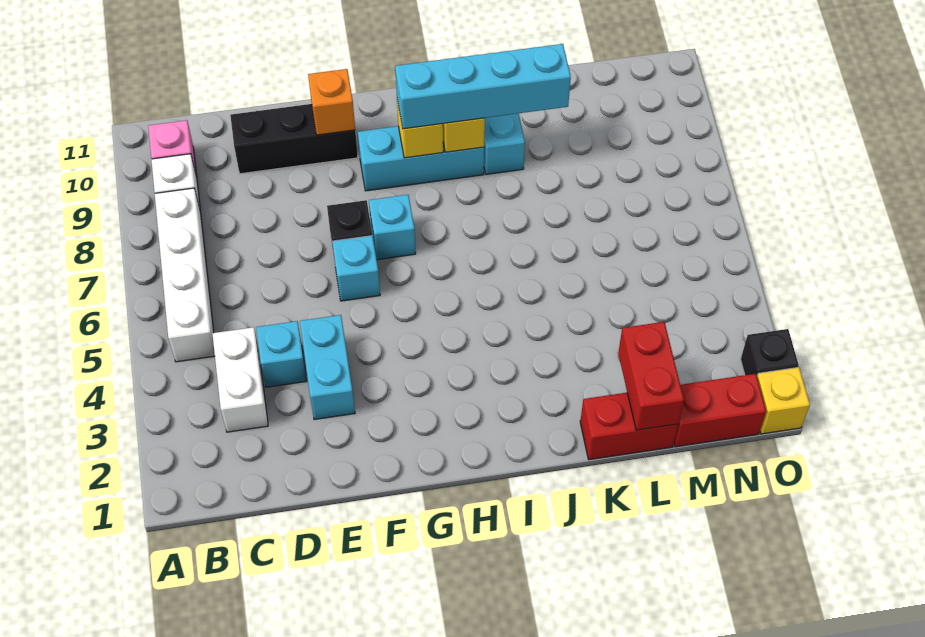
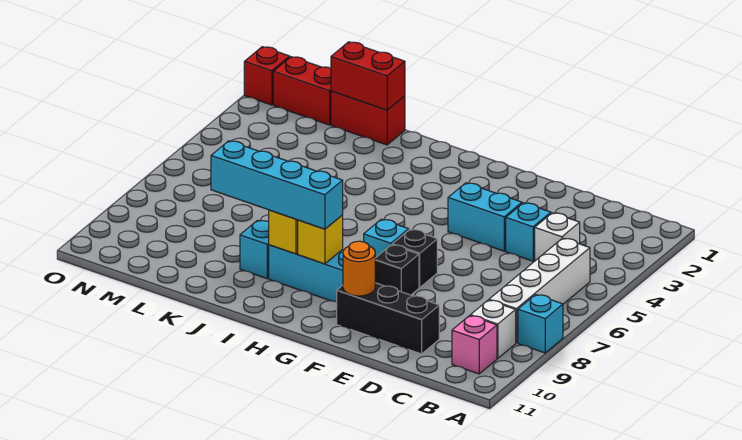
white brick C3:C4 level 1 -> white brick C4 level 1
cyan brick E3:E4 level 1 -> cyan brick E4:F4 level 1
cyan brick F6 level 1 -> cyan brick A8 level 1
orange brick F10 level 2 -> orange round brick F10 level 2
red brick L1:L2 level 2 -> red brick K1:L1 level 2
yellow brick O1 level 1 -> red brick O1 level 1
black brick O2 level 1 -> black brick F8 level 1

